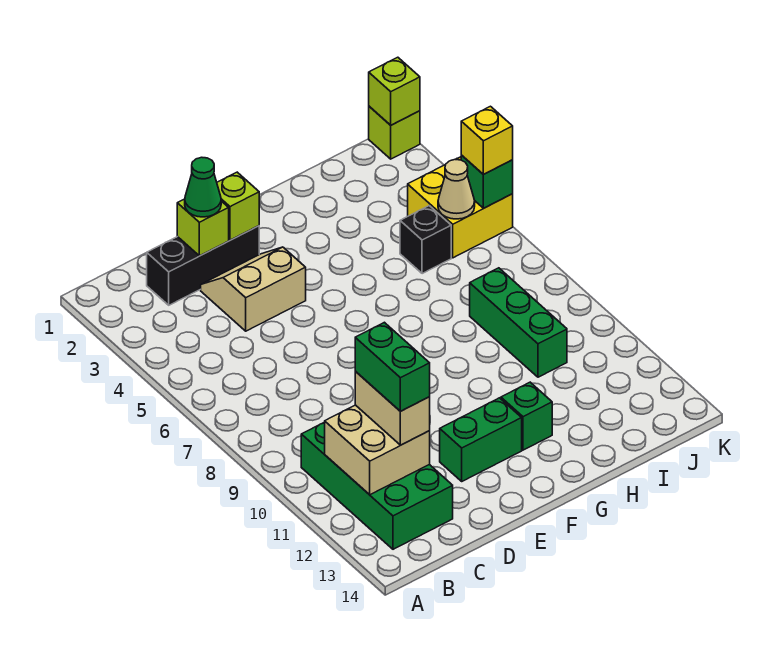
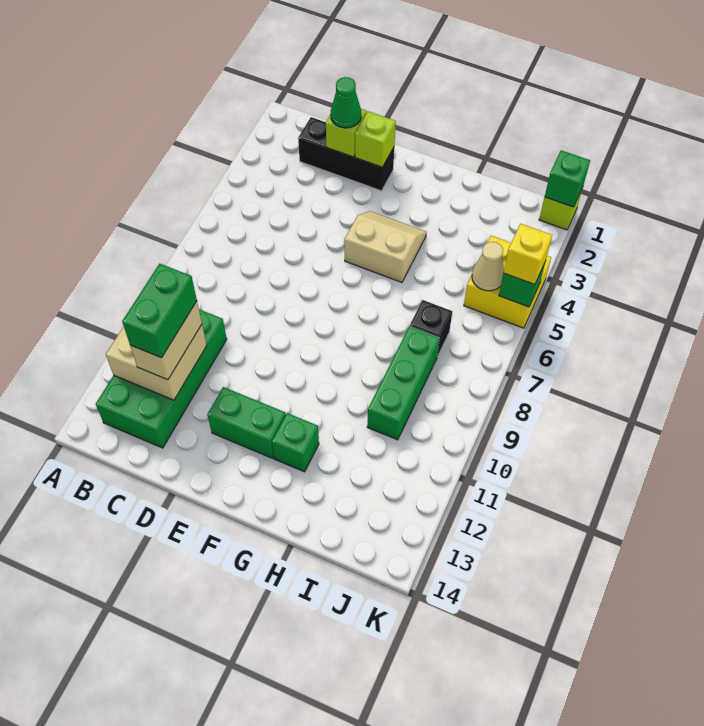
tan slope D3:E4 level 1 top 4 -> tan slope F4:G5 level 1 top 5
black brick I5 level 1 -> black brick I7 level 1
lime brick K1 level 2 -> green brick K1 level 2

